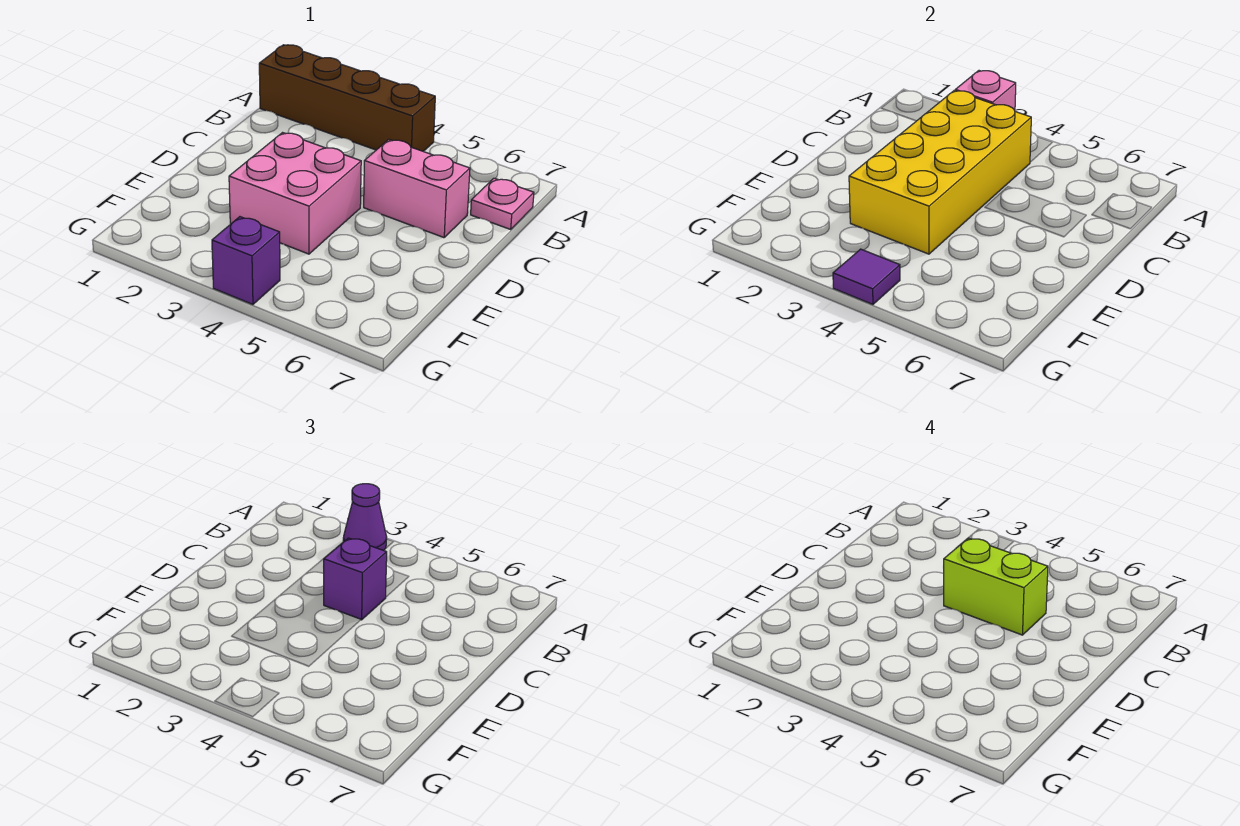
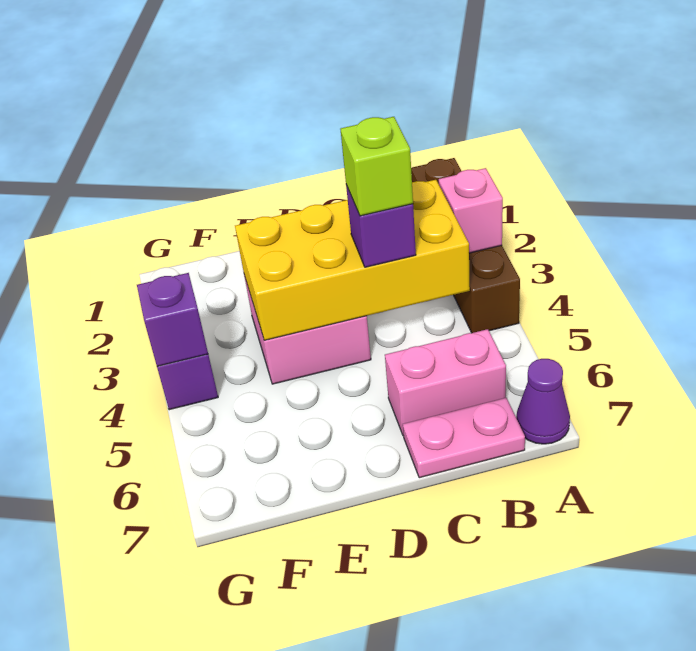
purple cone A3 level 3 -> purple cone A7 level 1
pink plate B7 level 1 -> pink plate B7:C7 level 1
lime brick C4:C5 level 4 -> lime brick C4 level 4
pink brick C5:C6 level 1 -> pink brick B6:C6 level 1
purple tile G4 level 2 -> purple brick G4 level 2

